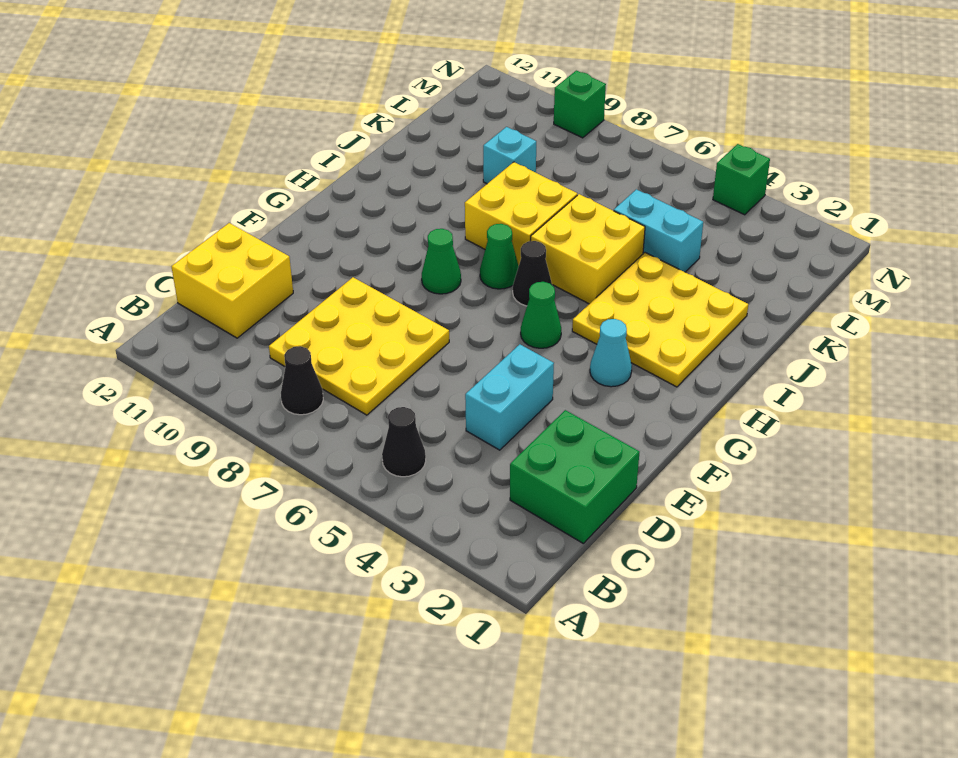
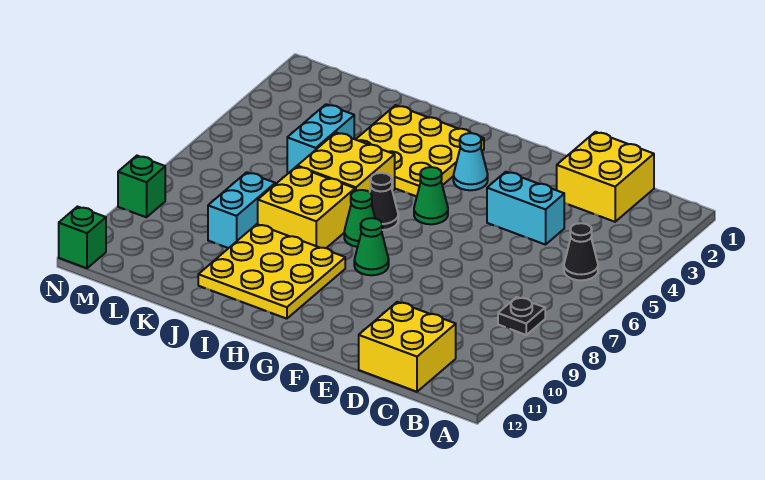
black cone B8 level 1 -> black plate B8 level 1
green brick C1:D2 level 1 -> yellow brick C1:D2 level 1
yellow plate C7:E9 level 1 -> yellow plate H9:J11 level 1
cyan brick K9 level 1 -> cyan brick K8:K9 level 1
green brick N4 level 1 -> green brick N12 level 1

